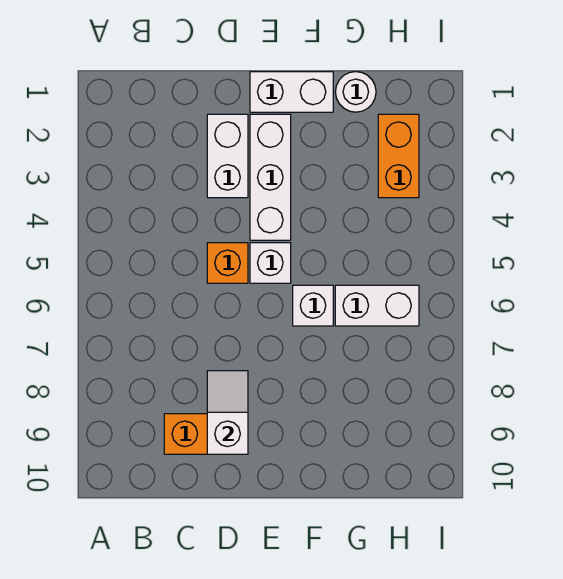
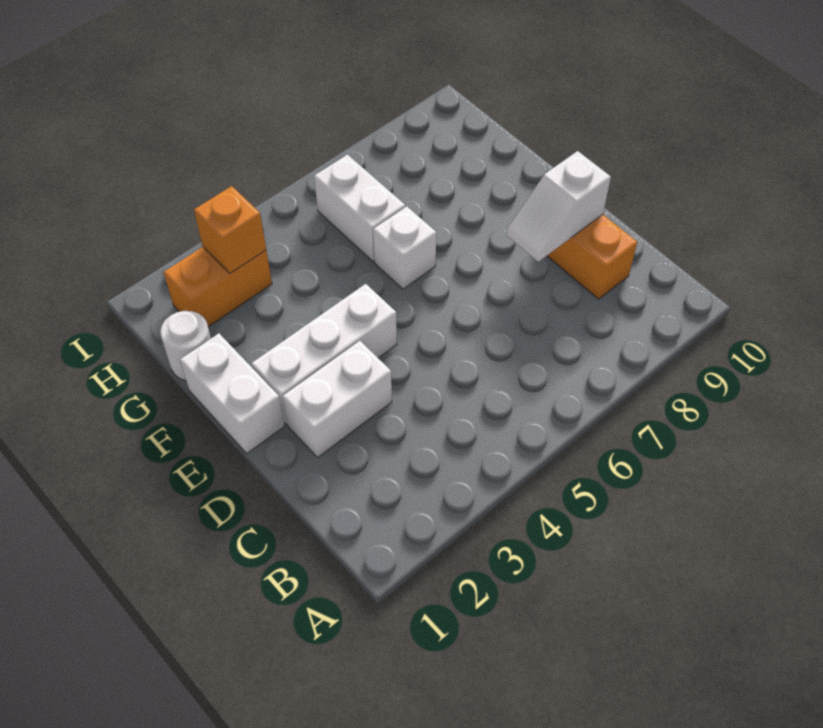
orange brick D5 level 1 -> orange brick H3 level 2
white brick E5 level 1 -> none

